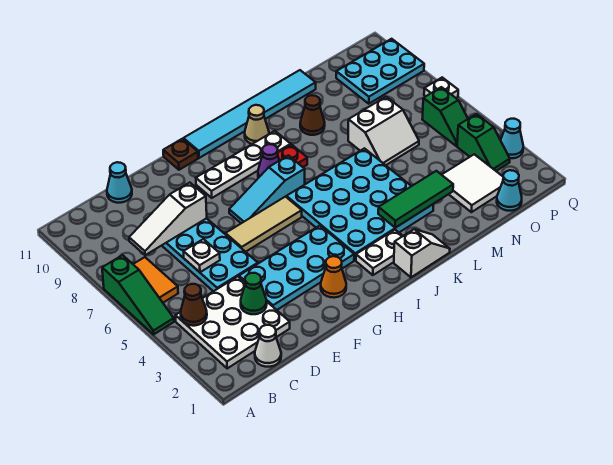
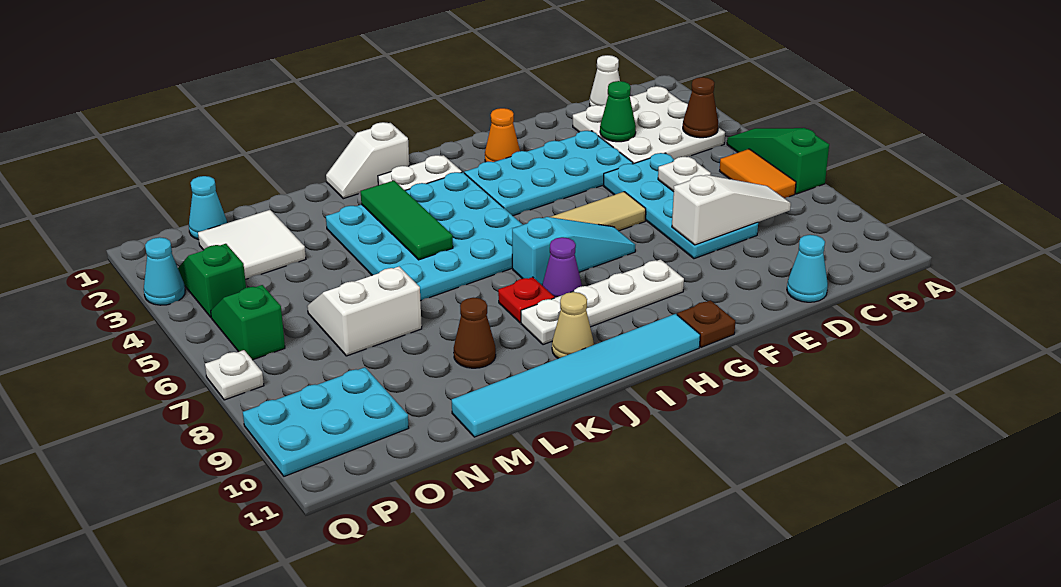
green tile K3:M3 level 2 -> green tile K3:K5 level 2

